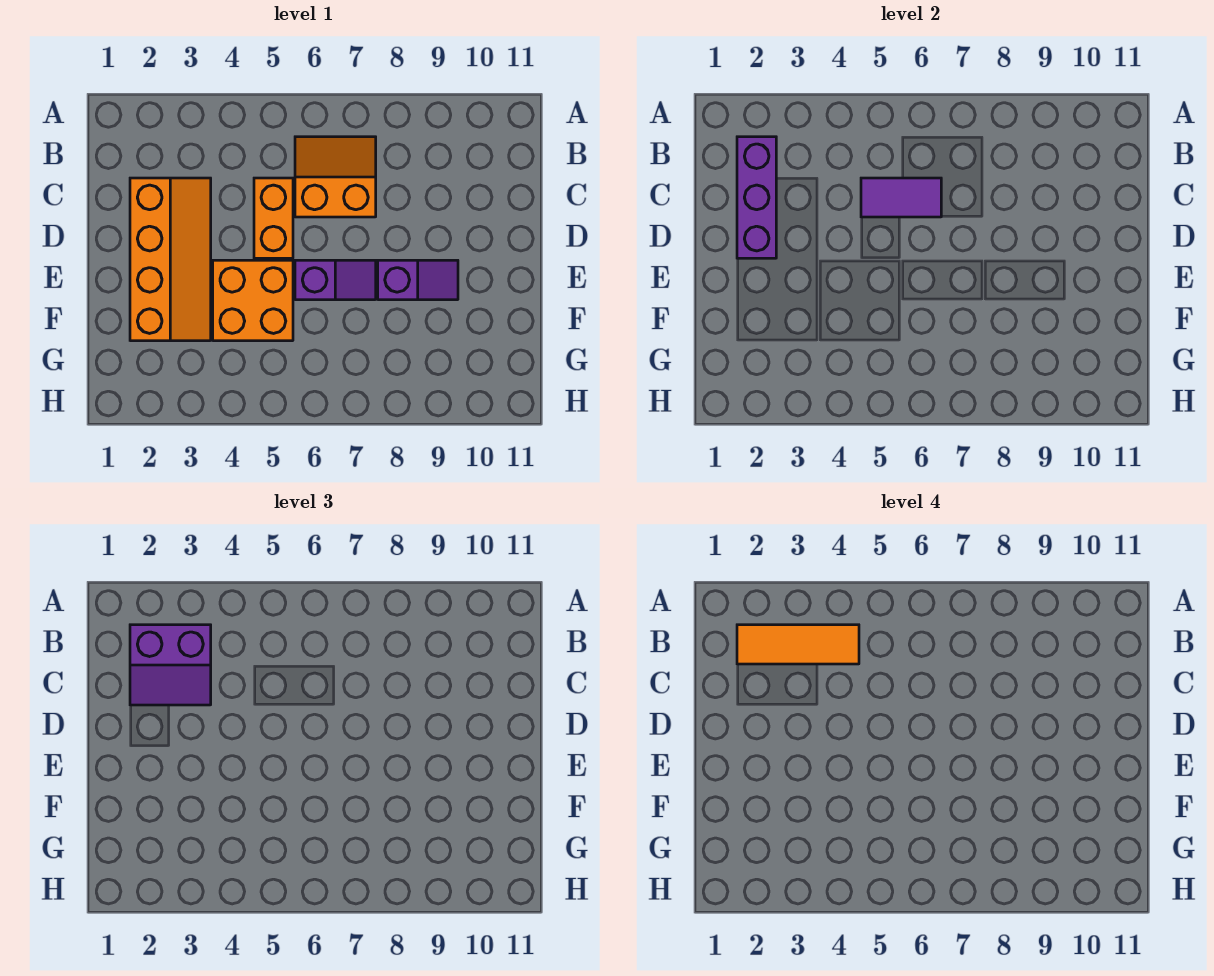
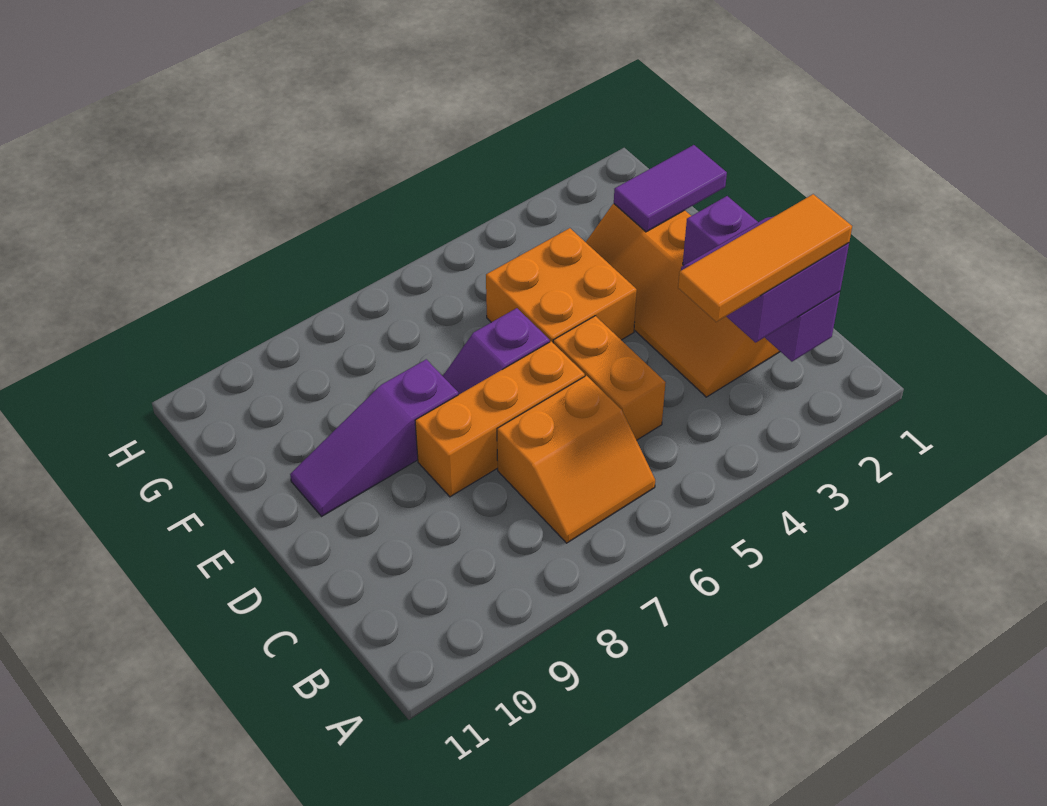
purple tile C5:C6 level 2 -> purple tile F1:F2 level 2
none -> orange brick D6:D8 level 1
purple slope E8:E9 level 1 top 8 -> purple slope E8:E10 level 1 top 8

